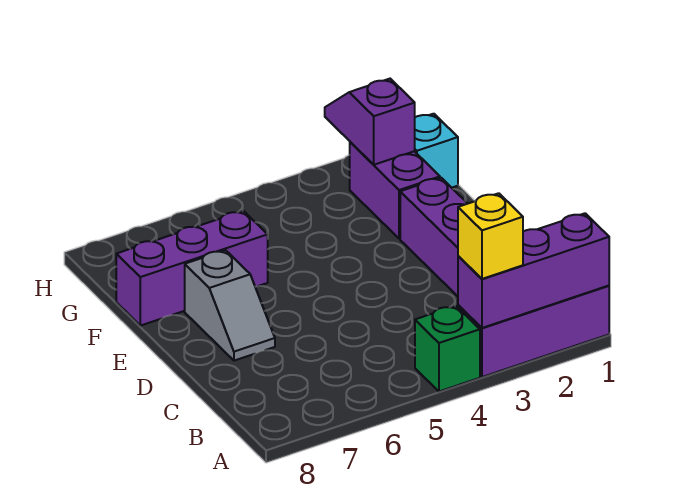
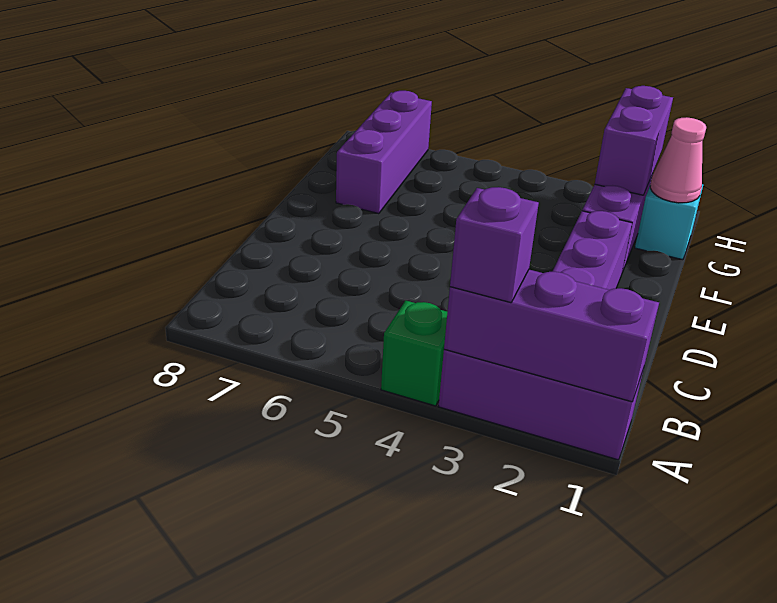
yellow brick A3 level 3 -> purple brick A3 level 3
grey slope D7:E7 level 1 top E -> none
purple brick F6:F8 level 1 -> purple brick F7:H7 level 1
none -> pink cone G1 level 2
purple slope G2:H2 level 2 top G -> purple brick G2:H2 level 2

